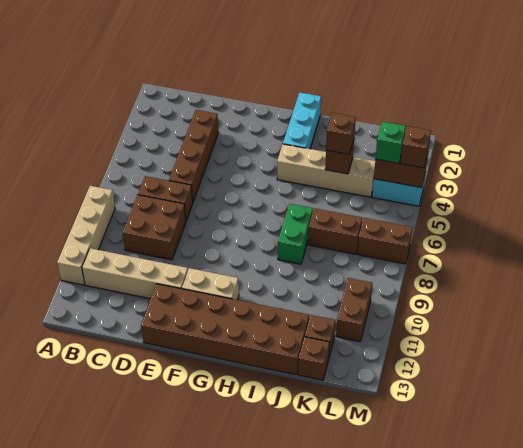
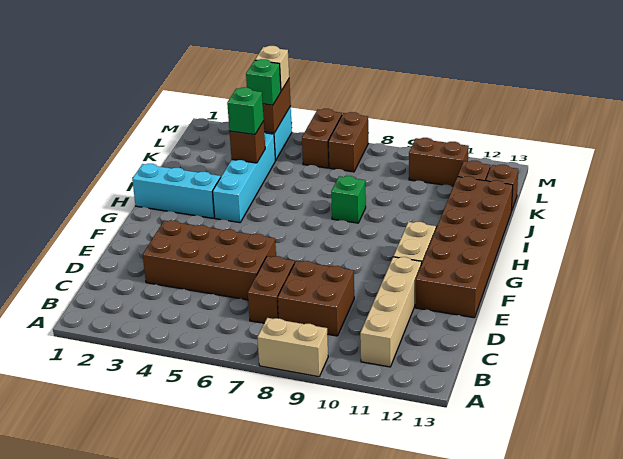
tan brick A8:A11 level 1 -> tan brick A8:A9 level 1
brown brick D3:D6 level 1 -> brown brick D3:E6 level 1
tan brick H4:K4 level 1 -> cyan brick H4:K4 level 1
green brick I7:I8 level 1 -> green brick I8 level 1
brown brick J4 level 3 -> green brick J4 level 3
brown brick J7:K7 level 1 -> brown brick L6:M6 level 1
brown brick M4 level 3 -> tan brick M4 level 3

